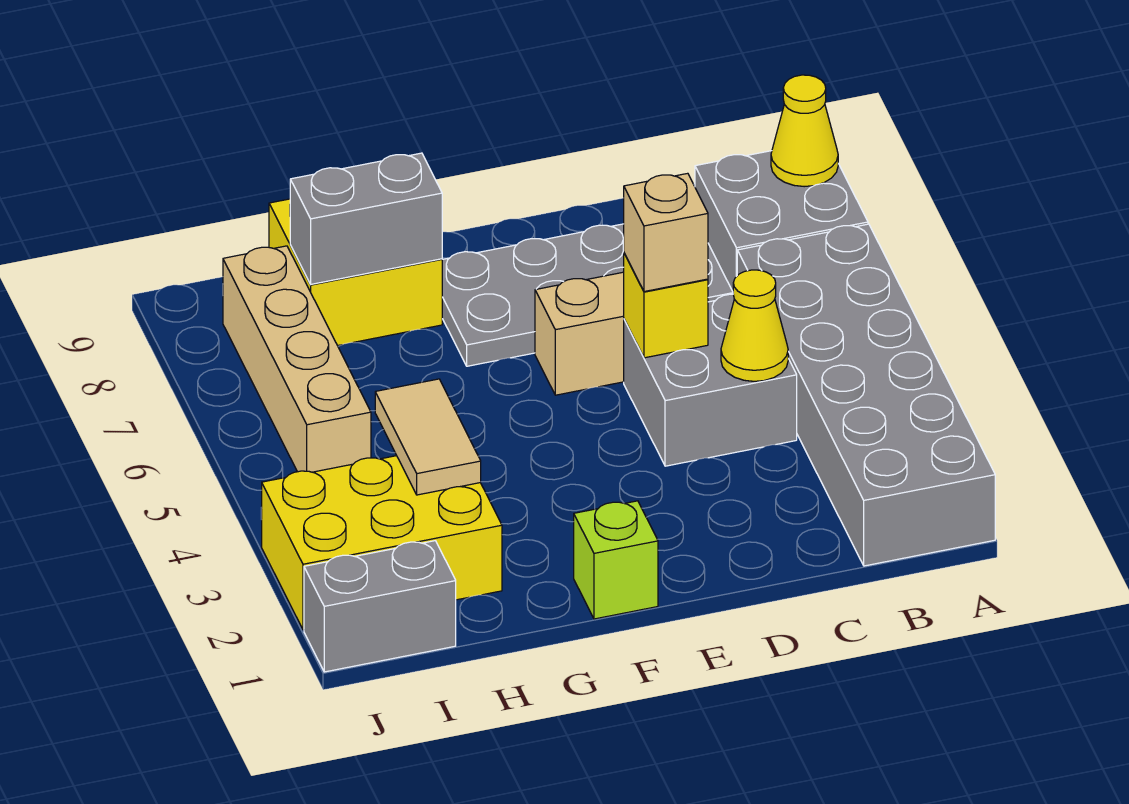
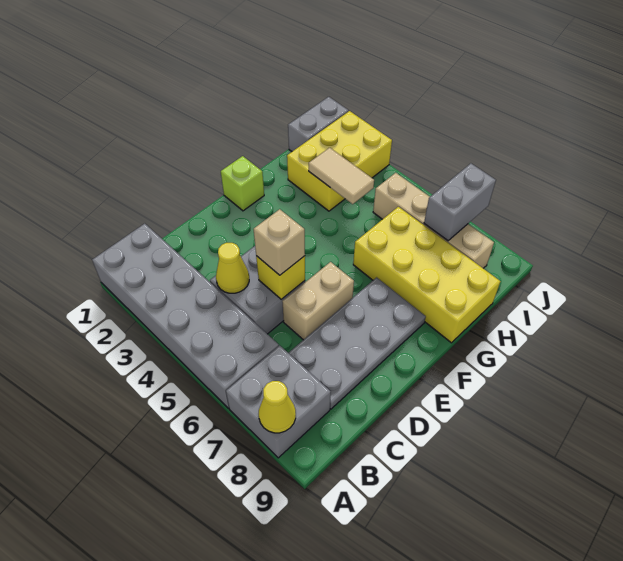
yellow brick G8:H9 level 1 -> yellow brick G6:H9 level 1
grey brick G8:H8 level 2 -> grey brick I7:J7 level 2

